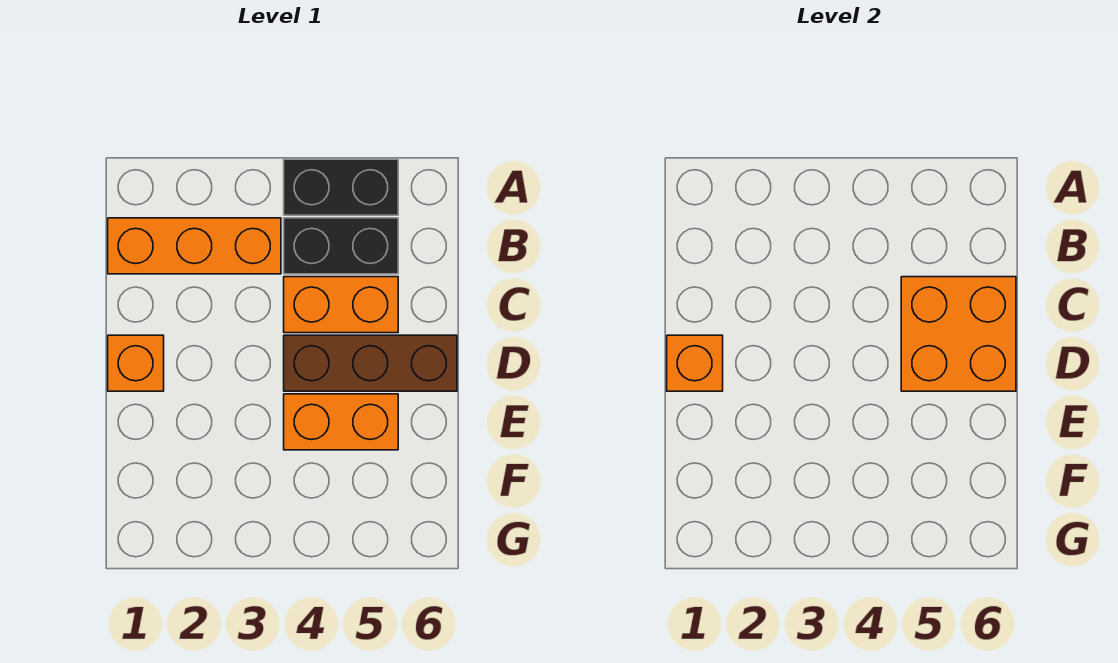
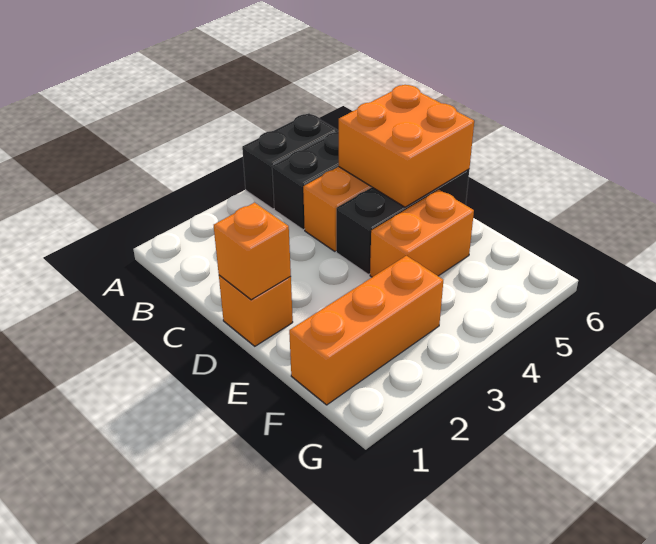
orange brick B1:B3 level 1 -> orange brick F1:F3 level 1
brown brick D4:D6 level 1 -> black brick D4:D6 level 1

